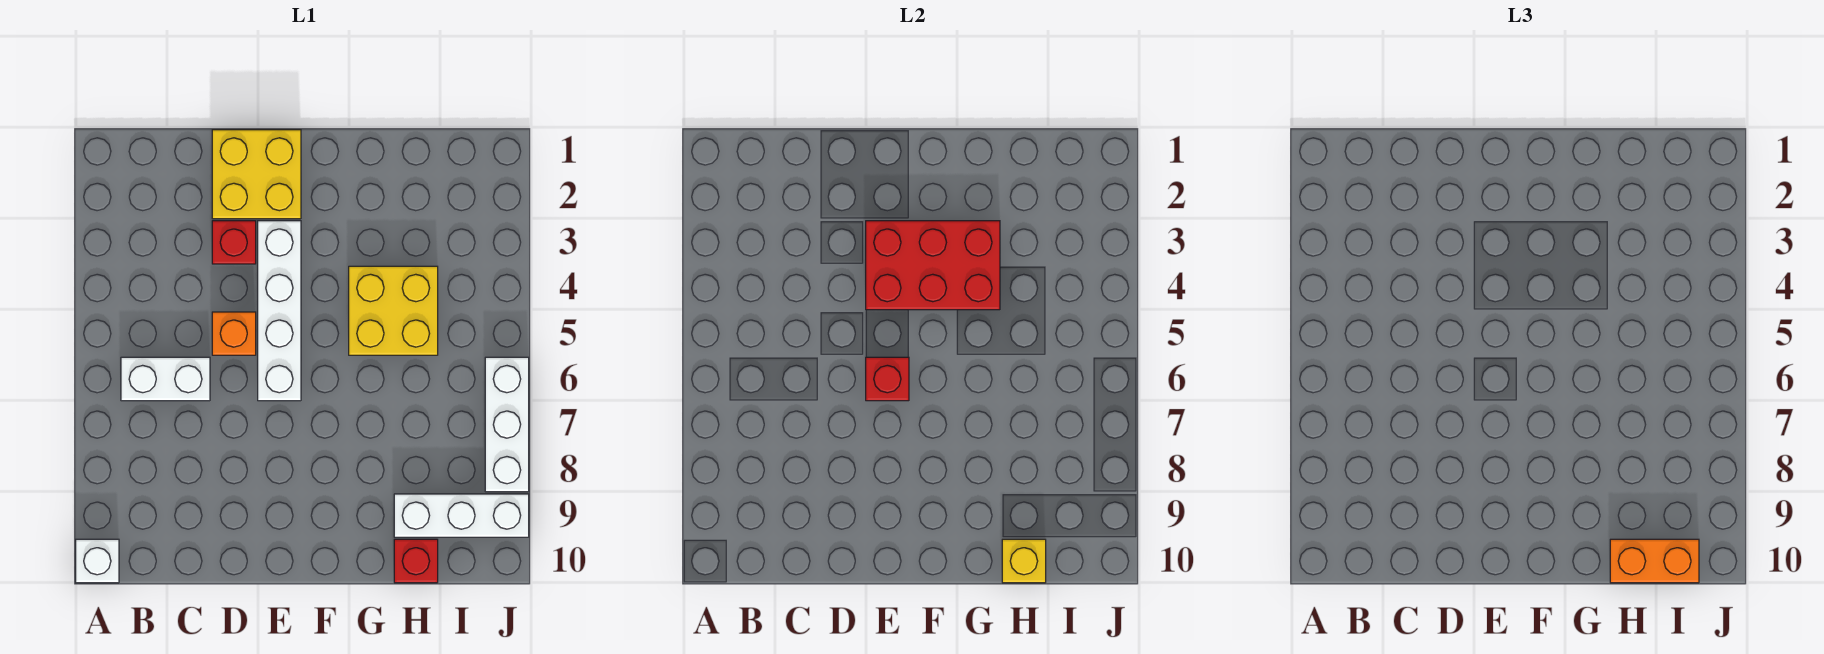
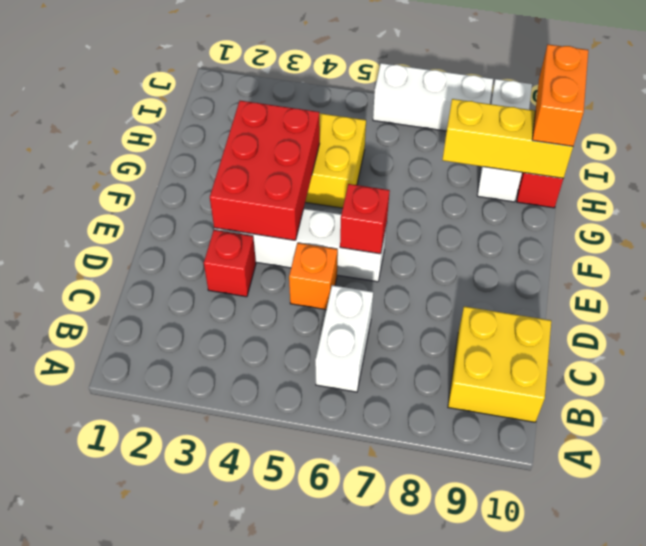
white brick A10 level 1 -> none
yellow brick D1:E2 level 1 -> yellow brick B9:C10 level 1
yellow brick H10 level 2 -> yellow brick H8:H10 level 2

